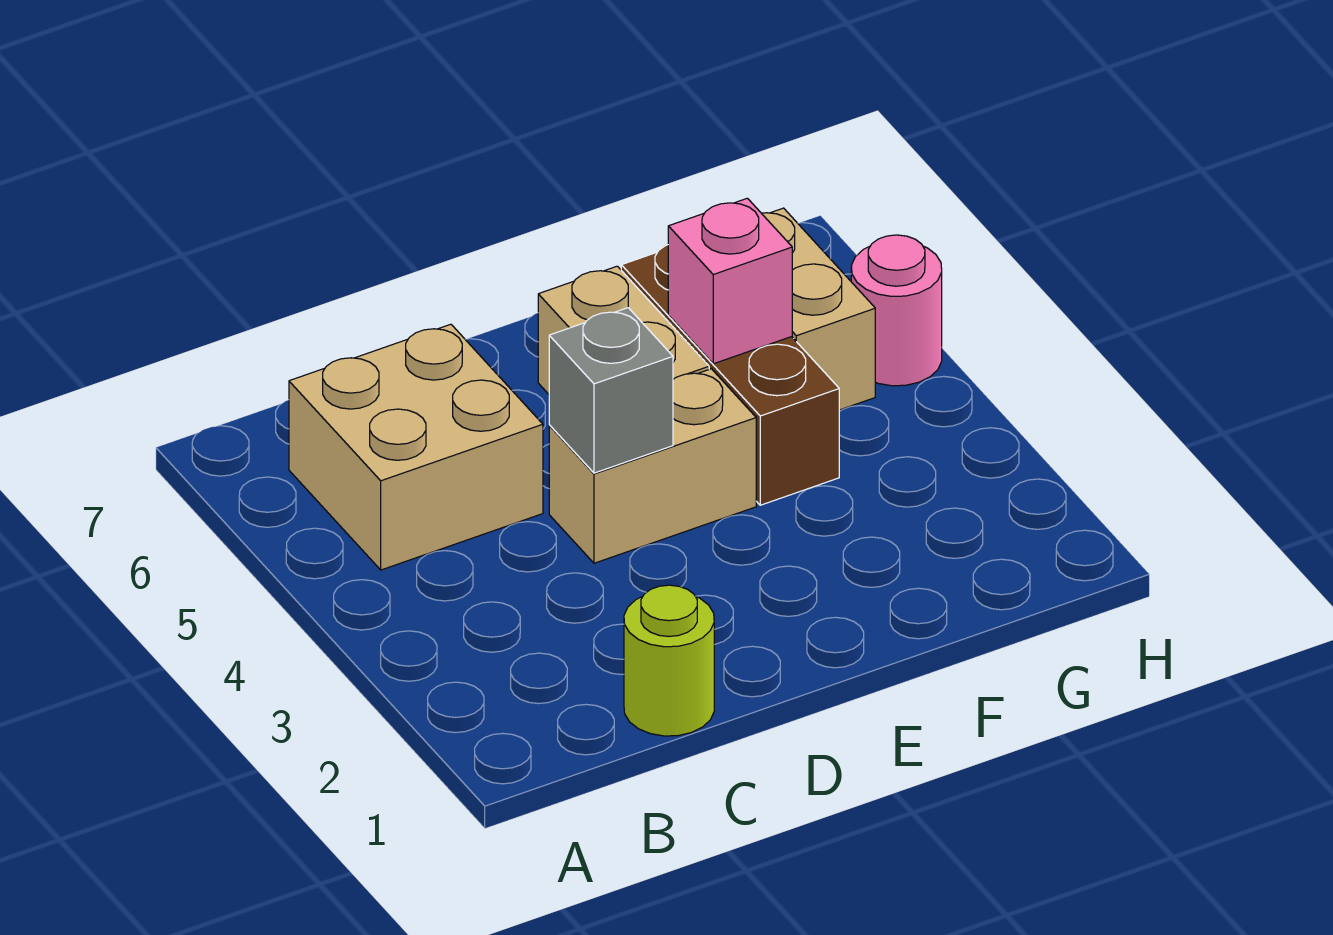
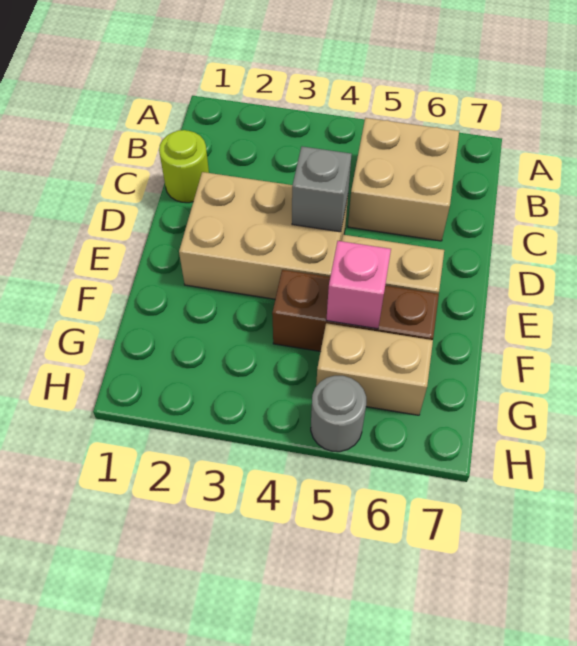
tan brick D4:E4 level 1 -> tan brick D2:E4 level 1
pink round brick H5 level 1 -> grey round brick H5 level 1

